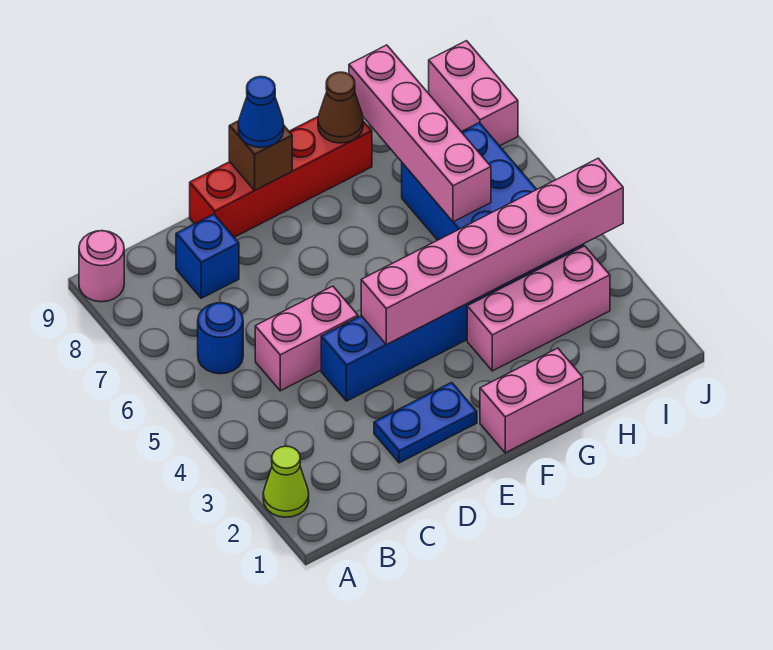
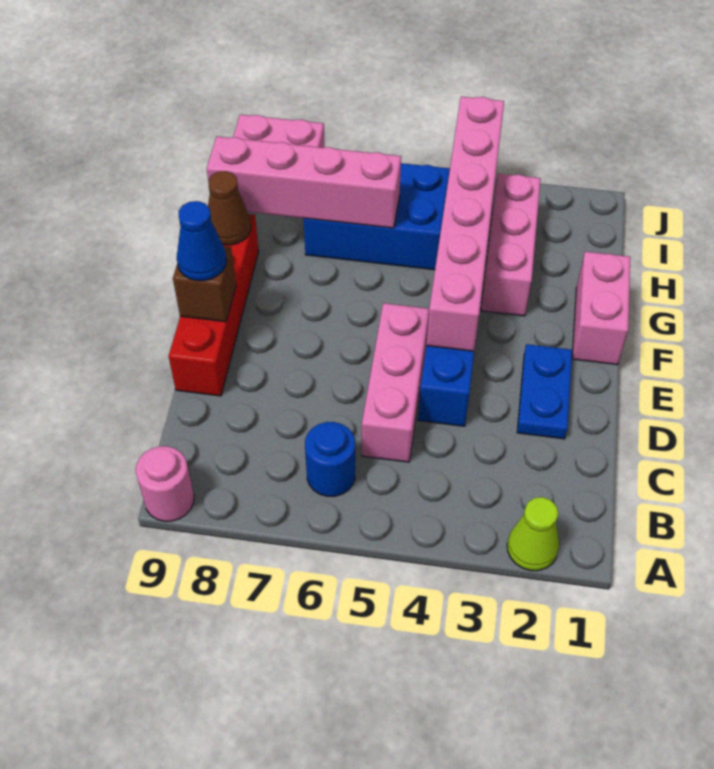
pink brick C5:D5 level 1 -> pink brick C5:E5 level 1
blue brick C8 level 1 -> none

